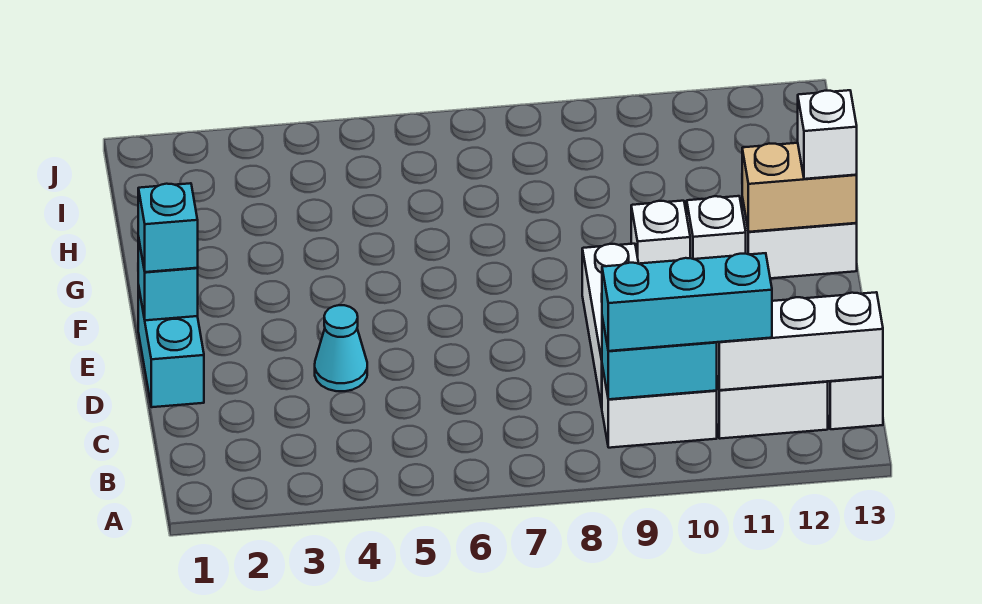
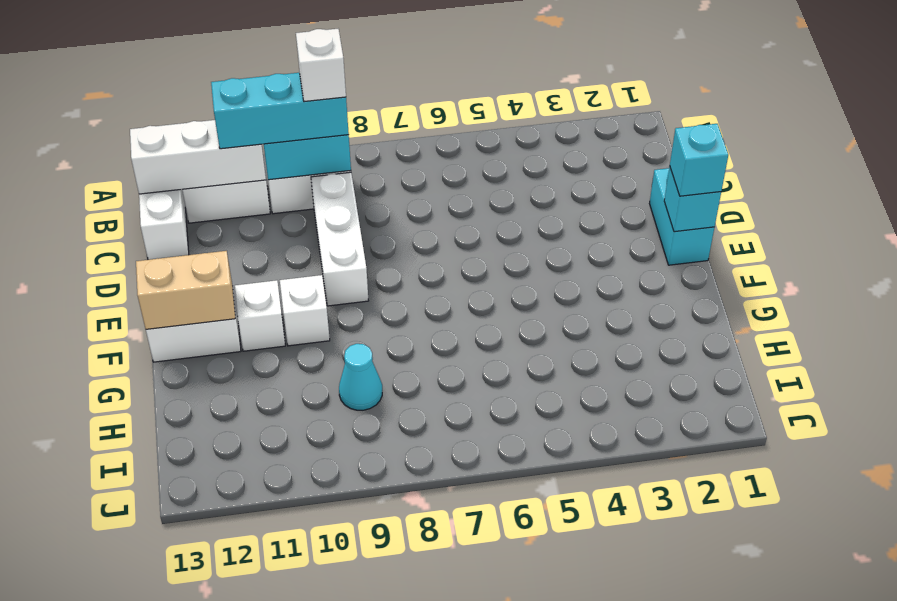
cyan cone D4 level 1 -> cyan cone H9 level 1
white brick F13 level 3 -> white brick B9 level 4

